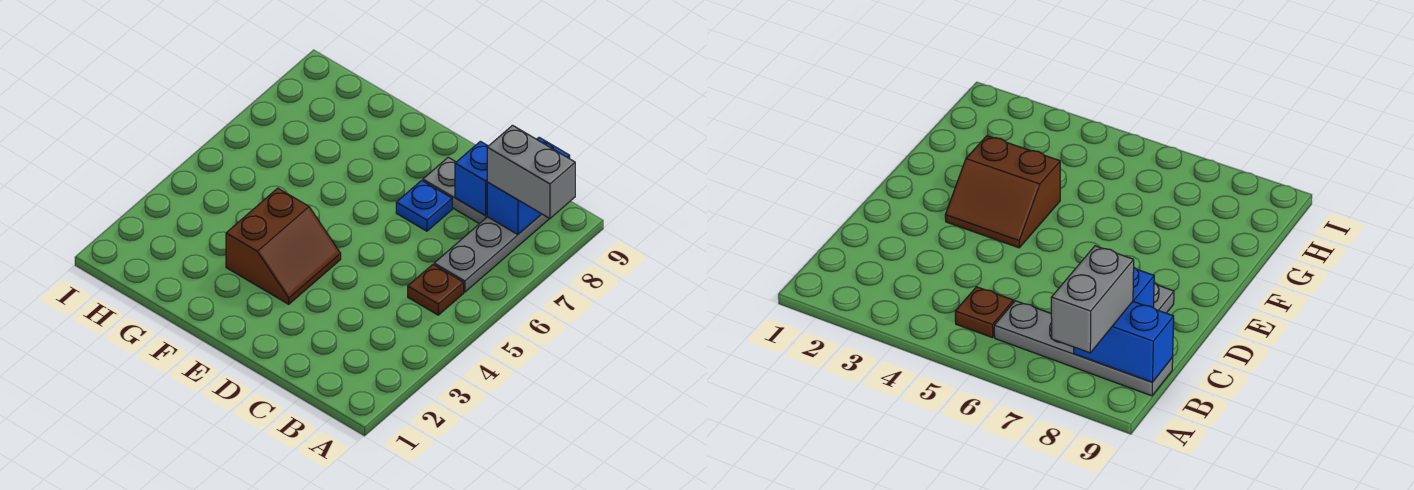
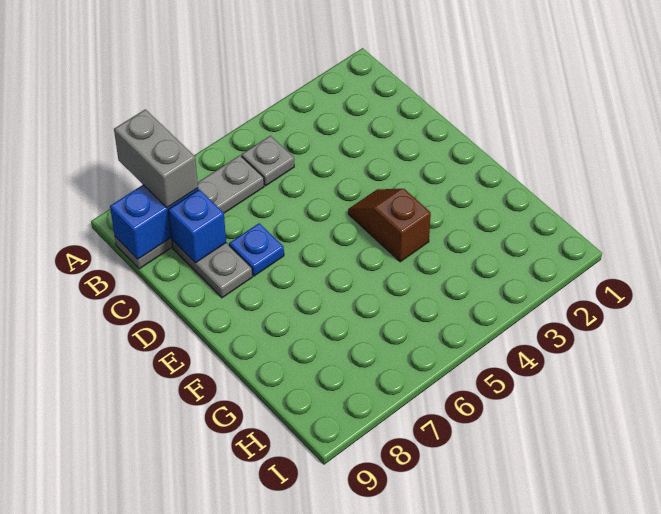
brown plate B5 level 1 -> grey plate B5 level 1
brown slope E3:F4 level 1 top F -> brown slope E4:F4 level 1 top F

